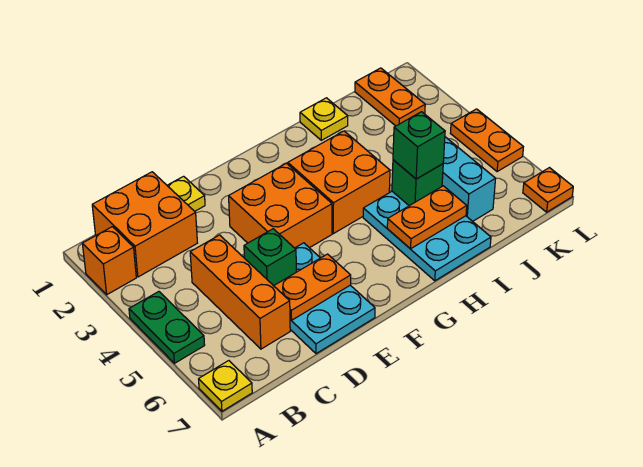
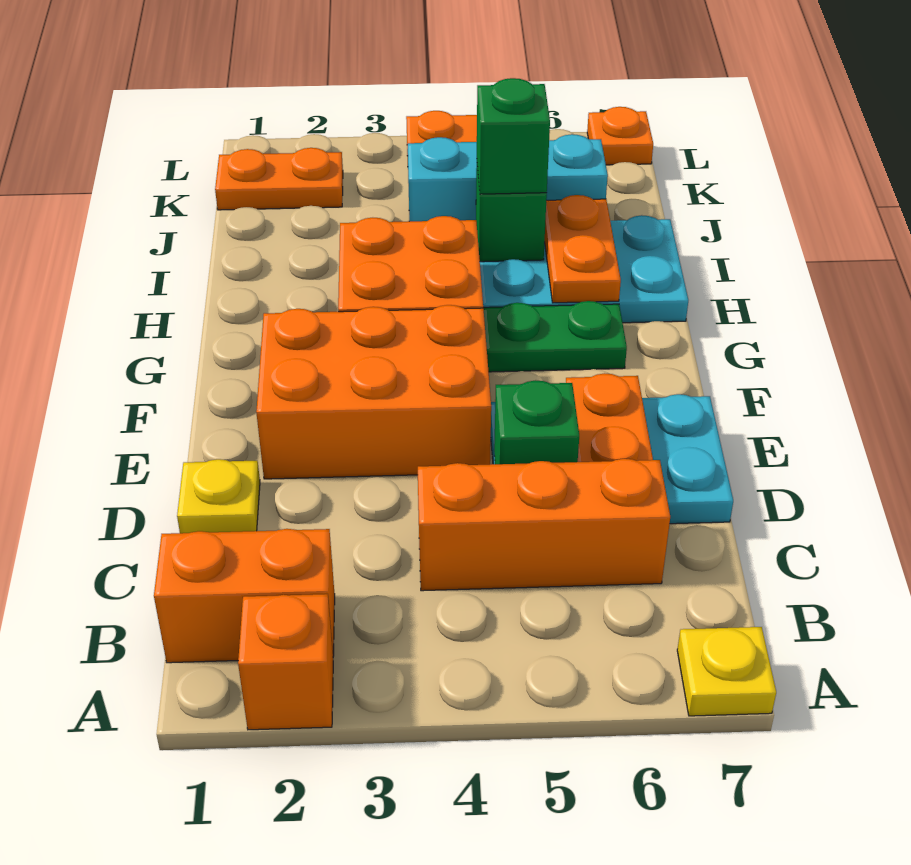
green plate A4:A5 level 1 -> green plate G5:G6 level 1
orange brick B1:C2 level 1 -> orange brick B1:B2 level 1
orange brick E3:F4 level 1 -> orange brick E2:F4 level 1
yellow plate I1 level 1 -> none

